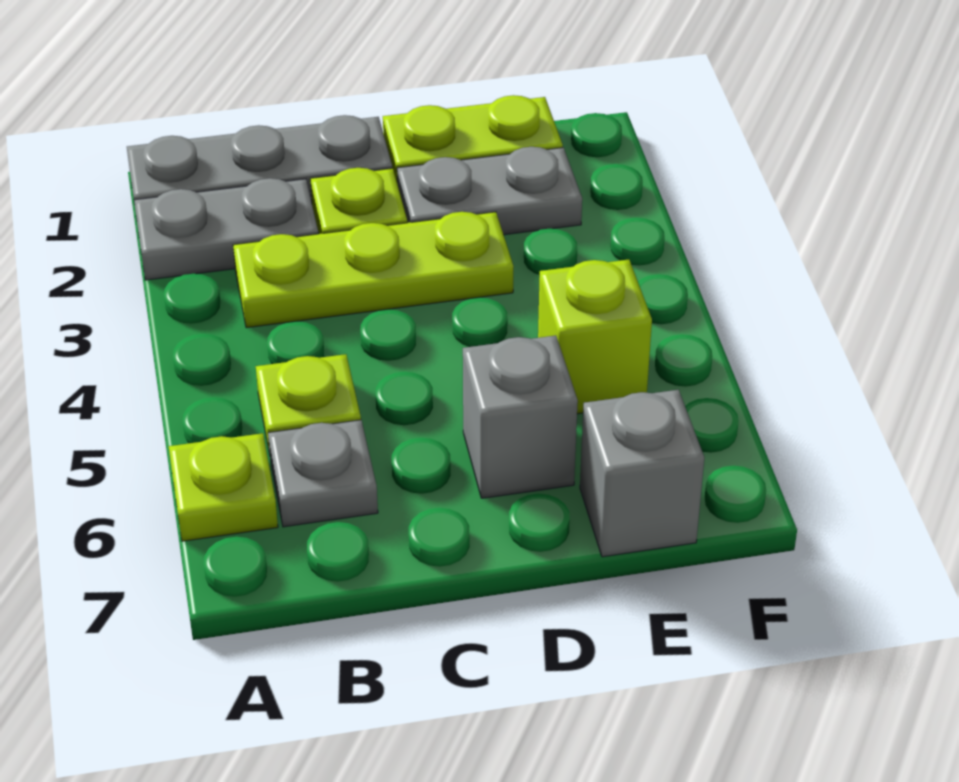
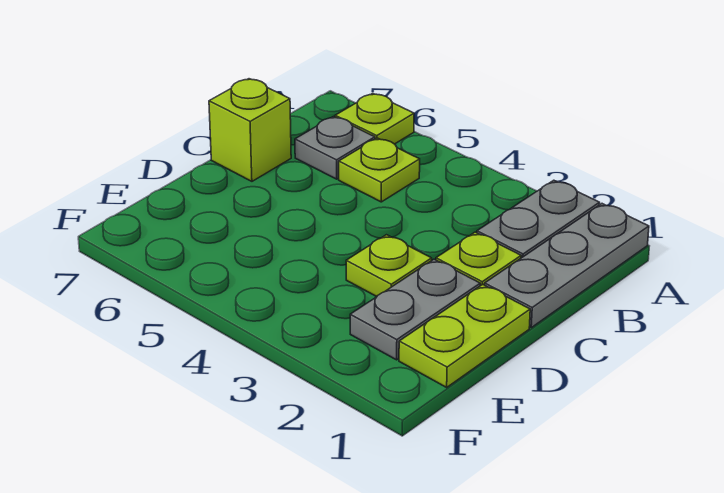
lime plate B3:D3 level 1 -> lime plate D3 level 1
grey brick D6 level 1 -> none
lime brick E5 level 1 -> lime brick C7 level 1
grey brick E7 level 1 -> none

